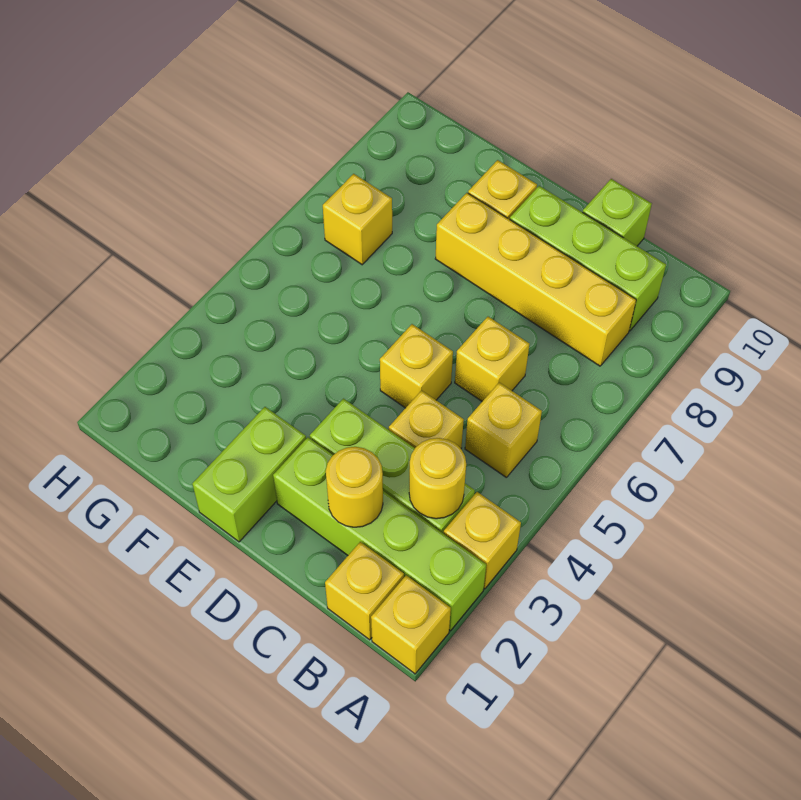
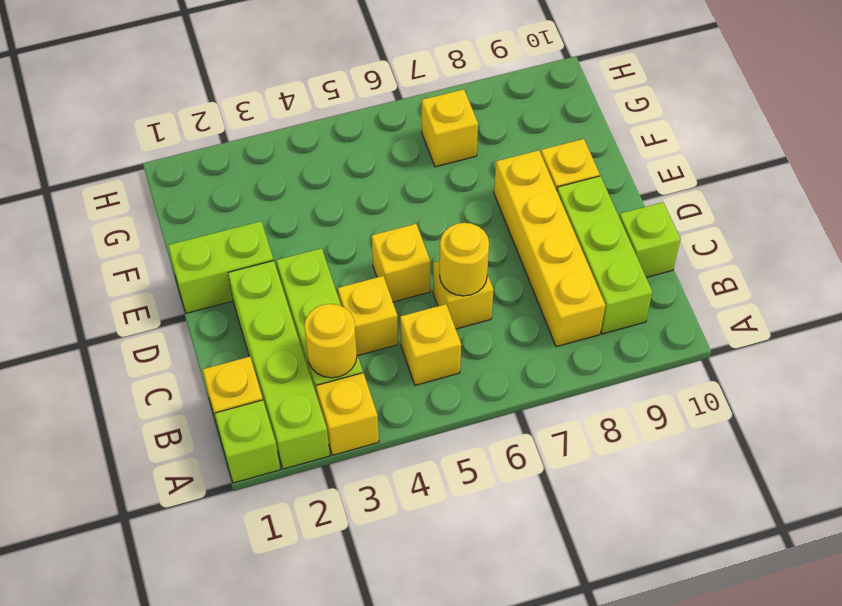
yellow brick A1 level 1 -> lime brick A1 level 1
yellow round brick C2 level 2 -> yellow round brick C6 level 2

